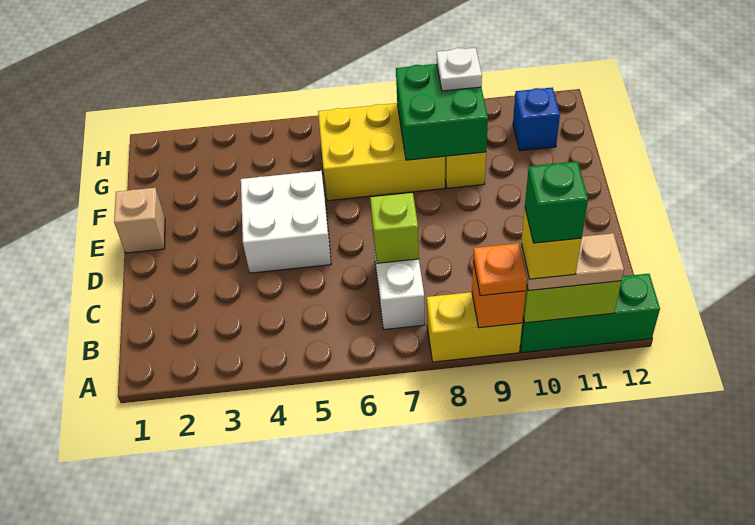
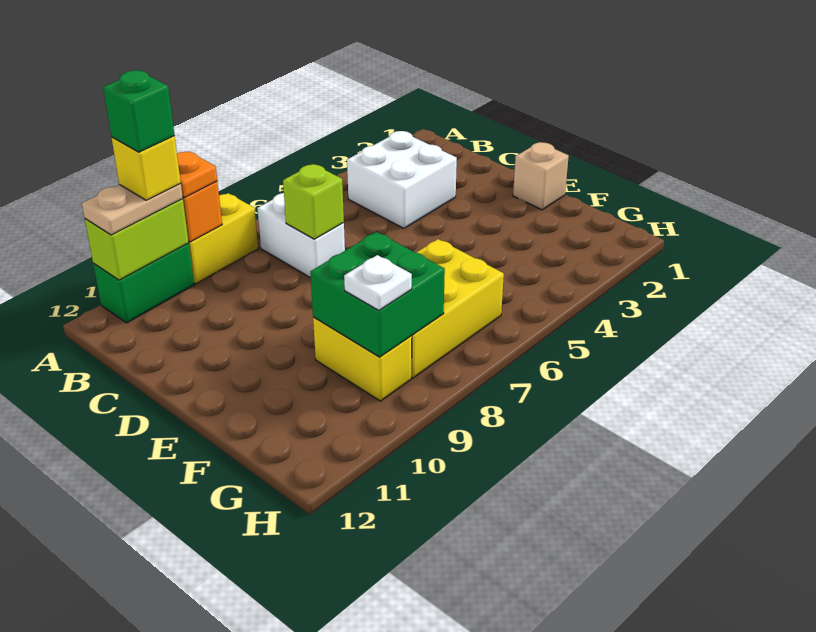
green brick A10:A12 level 1 -> green brick A10:A11 level 1
white brick D4:E5 level 1 -> white brick B3:C4 level 1
blue brick G11 level 1 -> none

